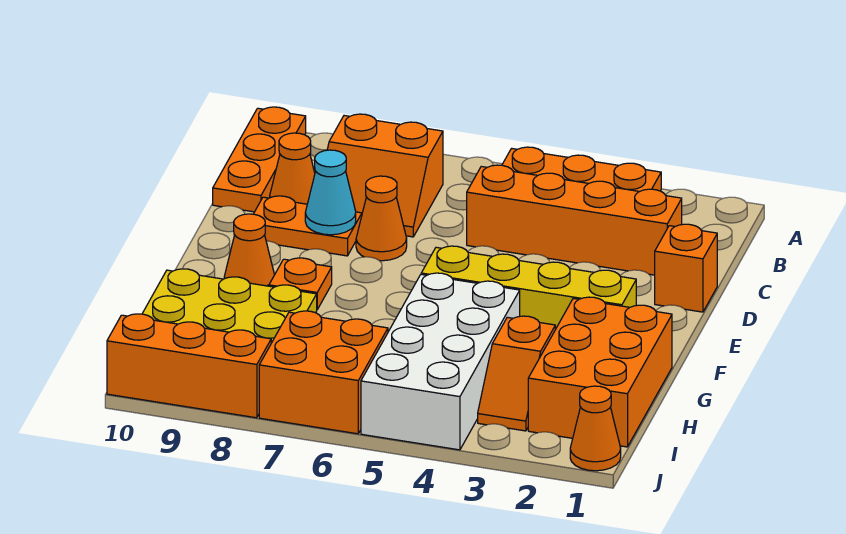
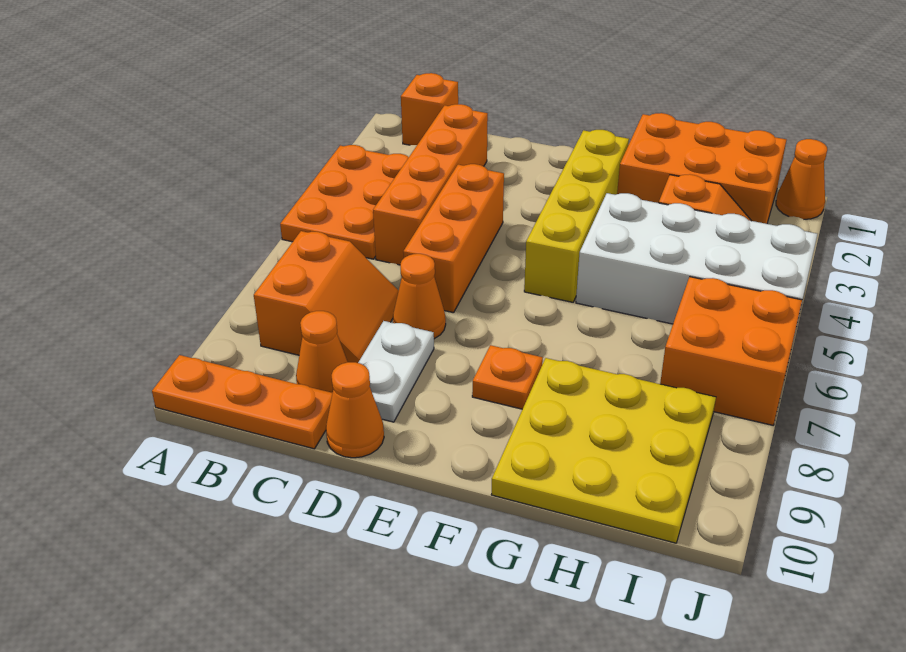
orange brick D1 level 1 -> orange brick B1 level 1
orange plate D8:D9 level 1 -> white plate D8:D9 level 1
cyan cone D8 level 2 -> none
orange cone F9 level 1 -> orange cone D10 level 1
orange brick J8:J10 level 1 -> orange brick D4:D6 level 1

